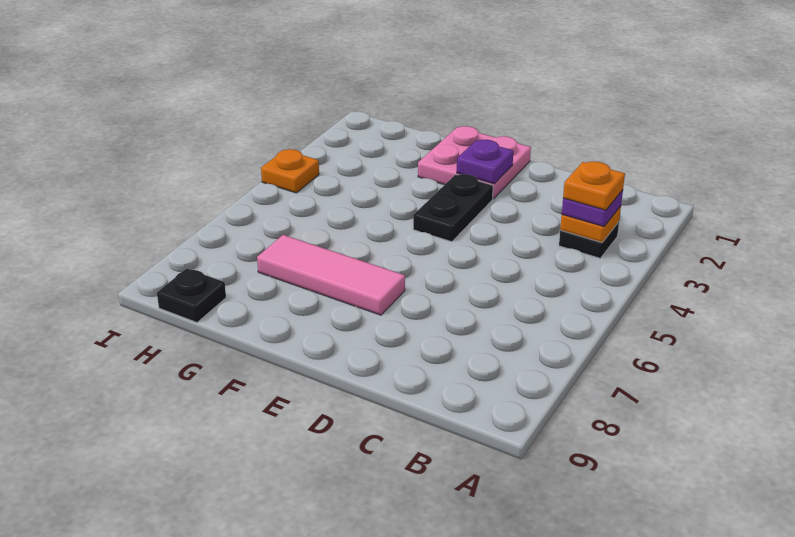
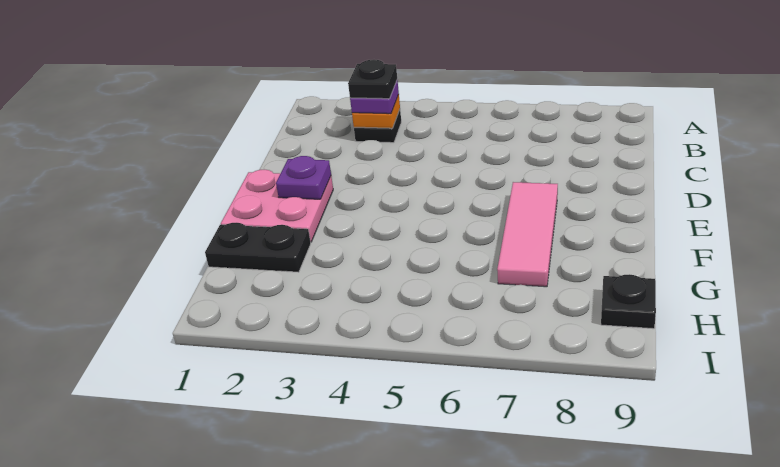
orange plate B3 level 4 -> black plate B3 level 4
black plate E3:E4 level 1 -> black plate G1:G2 level 1
orange plate I4 level 1 -> none

